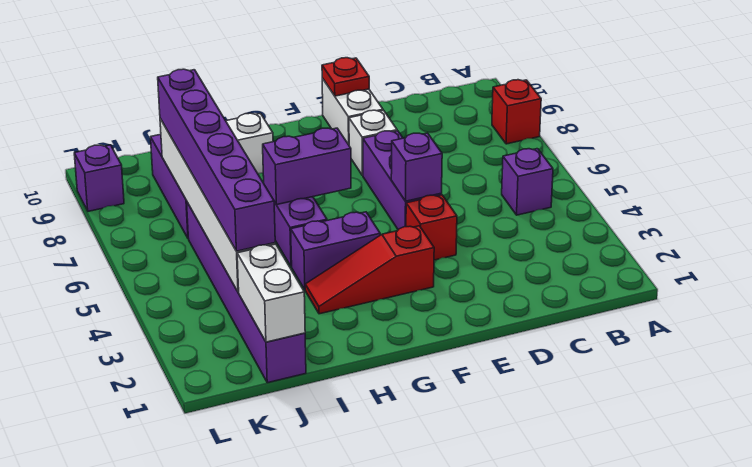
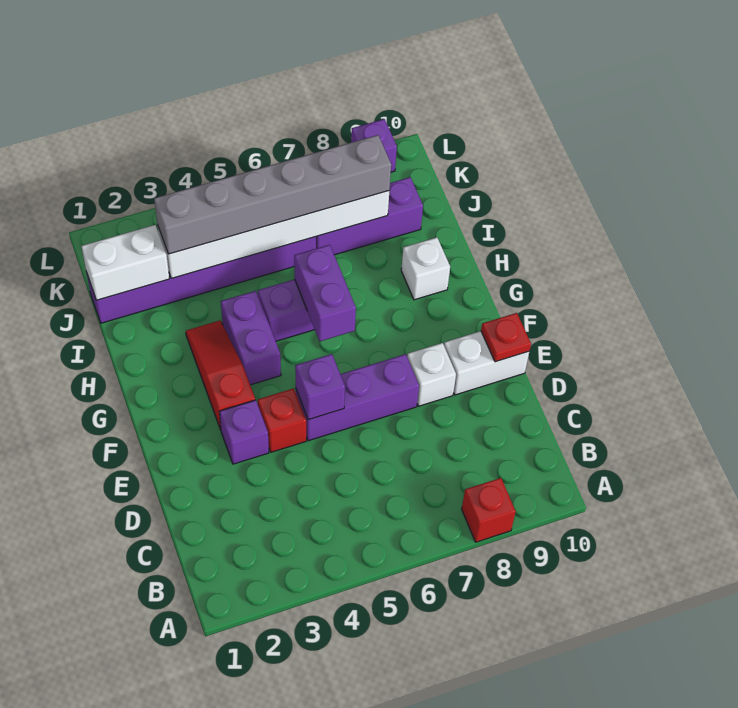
purple brick B5 level 1 -> purple brick E3 level 1
purple brick J3:J8 level 3 -> grey brick J3:J8 level 3

